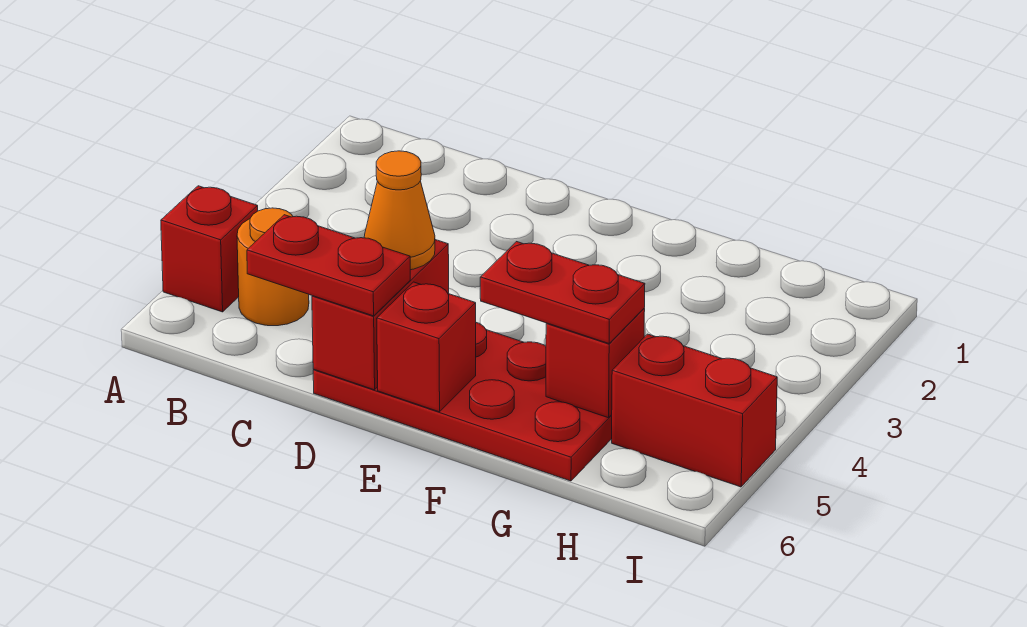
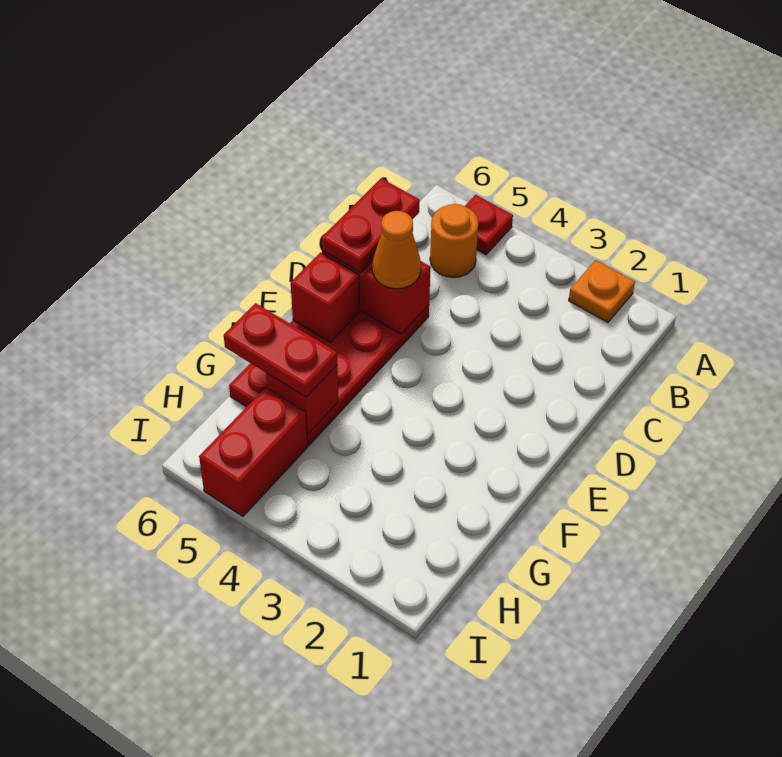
none -> orange plate A2 level 1
red brick A5 level 1 -> red plate A5 level 1
red plate F5:G5 level 3 -> red plate G5:G6 level 3

